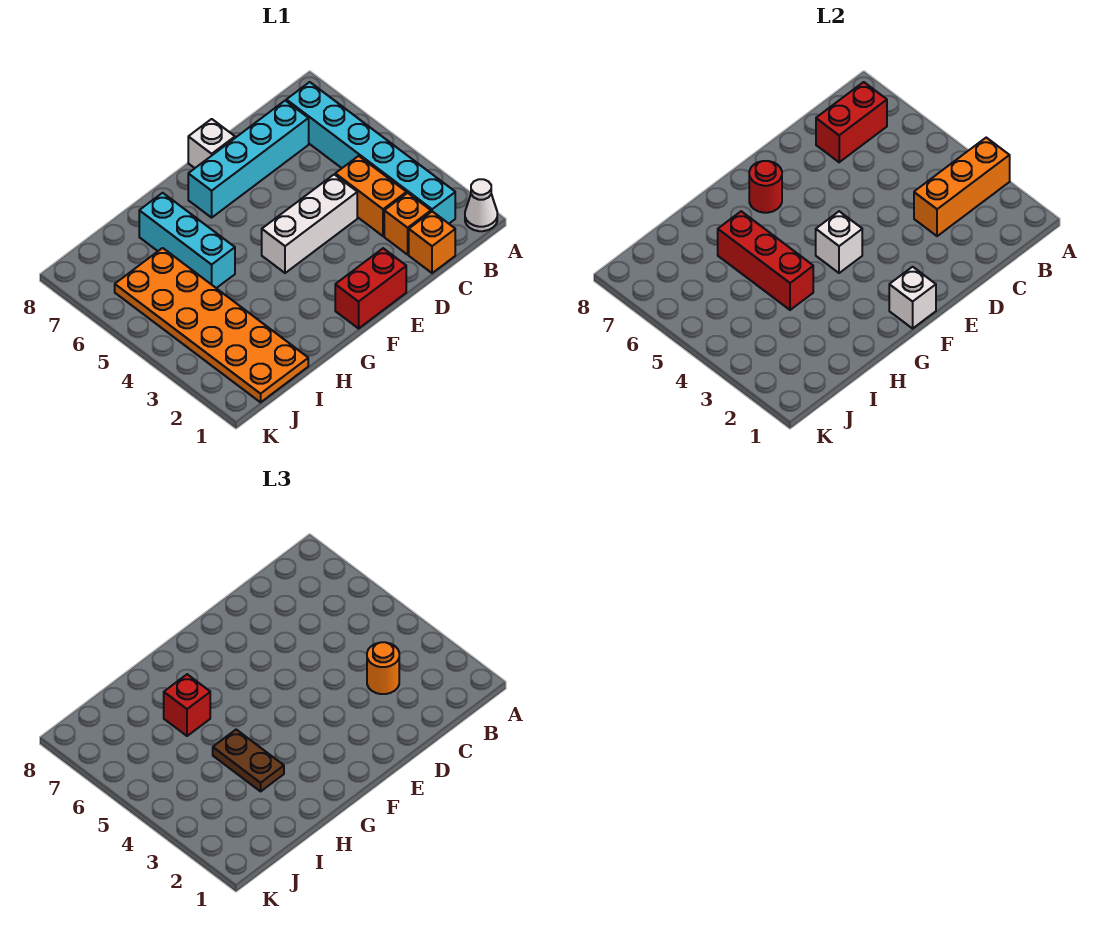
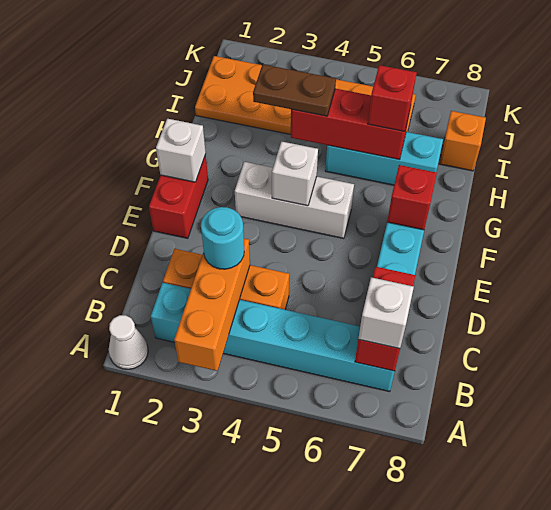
orange brick C1 level 1 -> orange brick I8 level 1
orange round brick C3 level 3 -> cyan round brick C3 level 3
white brick D4:F4 level 1 -> white brick F3:F5 level 1
white brick E8 level 1 -> white brick B7 level 3
red round brick F7 level 2 -> red brick F7 level 2

